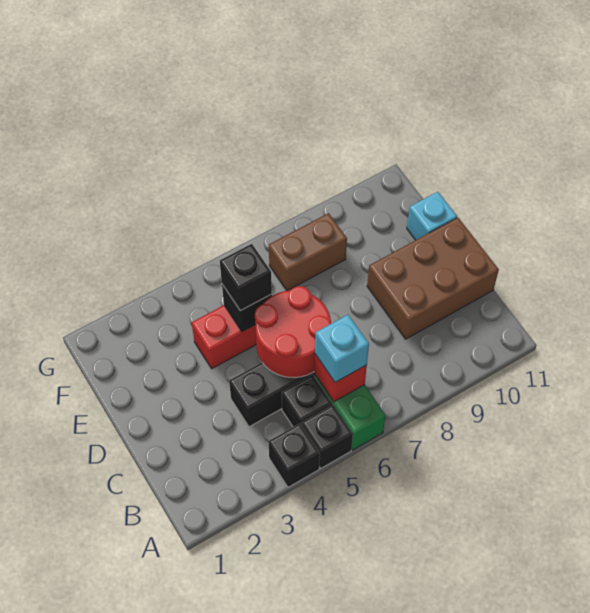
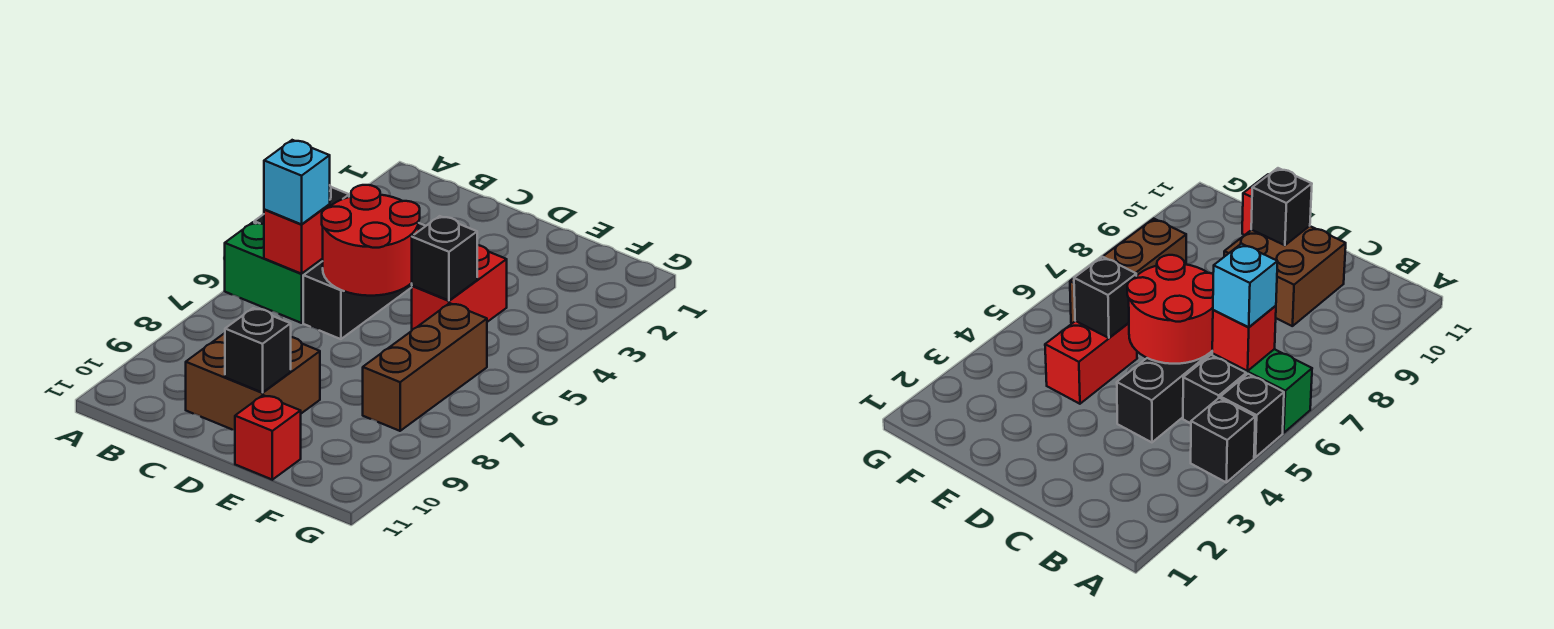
brown brick C9:D11 level 1 -> brown brick C9:D10 level 1
black brick E5 level 3 -> black brick D10 level 2
cyan brick E11 level 1 -> red brick E11 level 1
brown brick F7:F8 level 1 -> brown brick F6:F8 level 1

